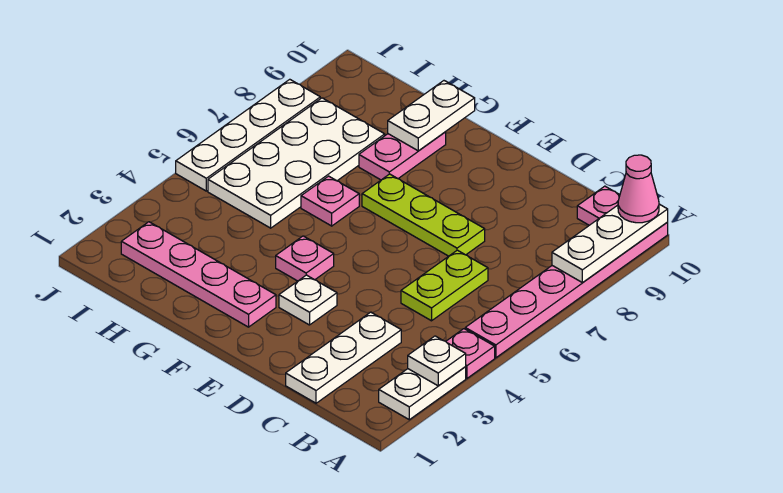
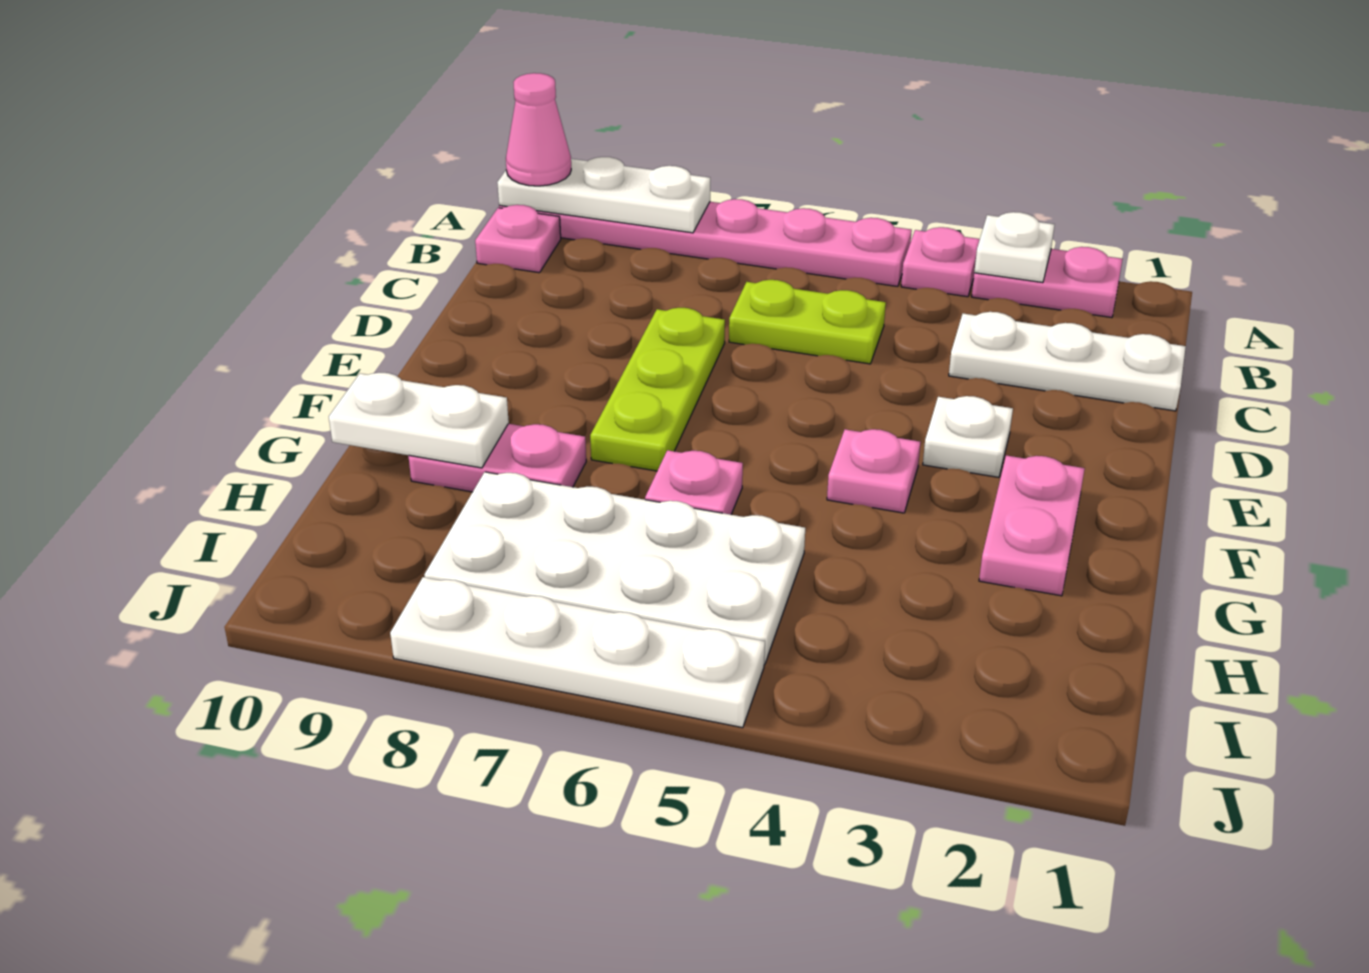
white plate A2:A3 level 1 -> pink plate A2:A3 level 1
pink plate F2:I2 level 1 -> pink plate F2:G2 level 1

